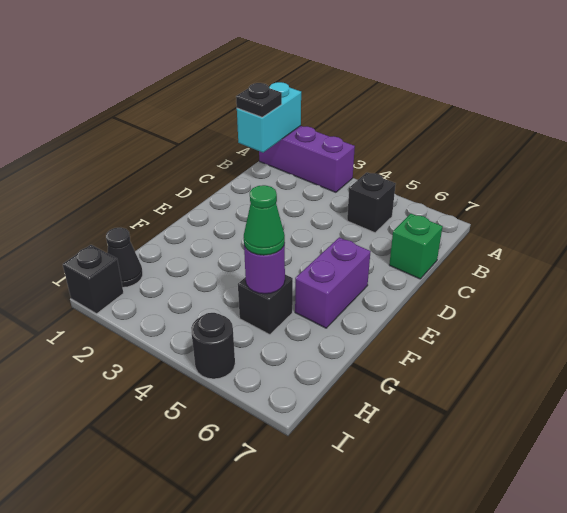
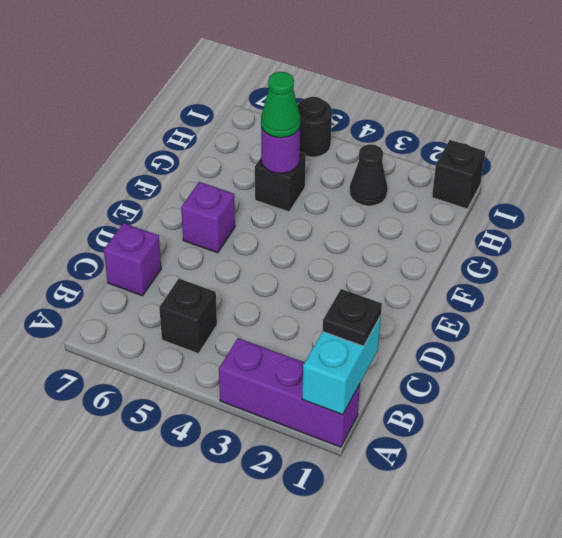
green brick C7 level 1 -> purple brick C7 level 1
purple brick E6:F6 level 1 -> purple brick E6 level 1
black cone H1 level 1 -> black cone H3 level 1

